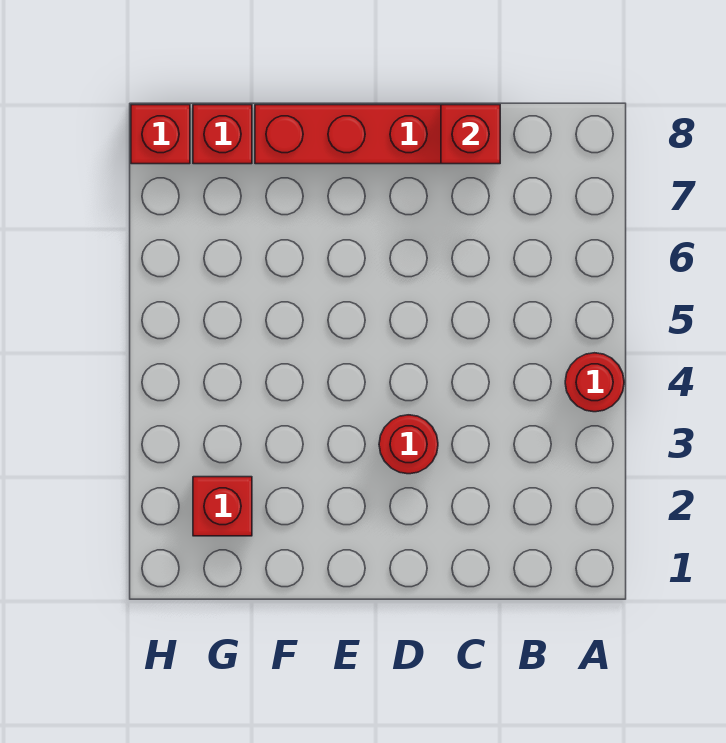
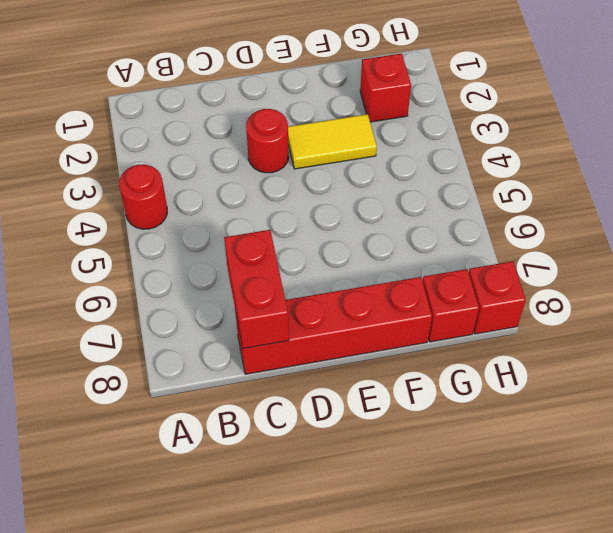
red brick C8 level 2 -> red brick C7:C8 level 2
none -> yellow tile E3:F3 level 1

